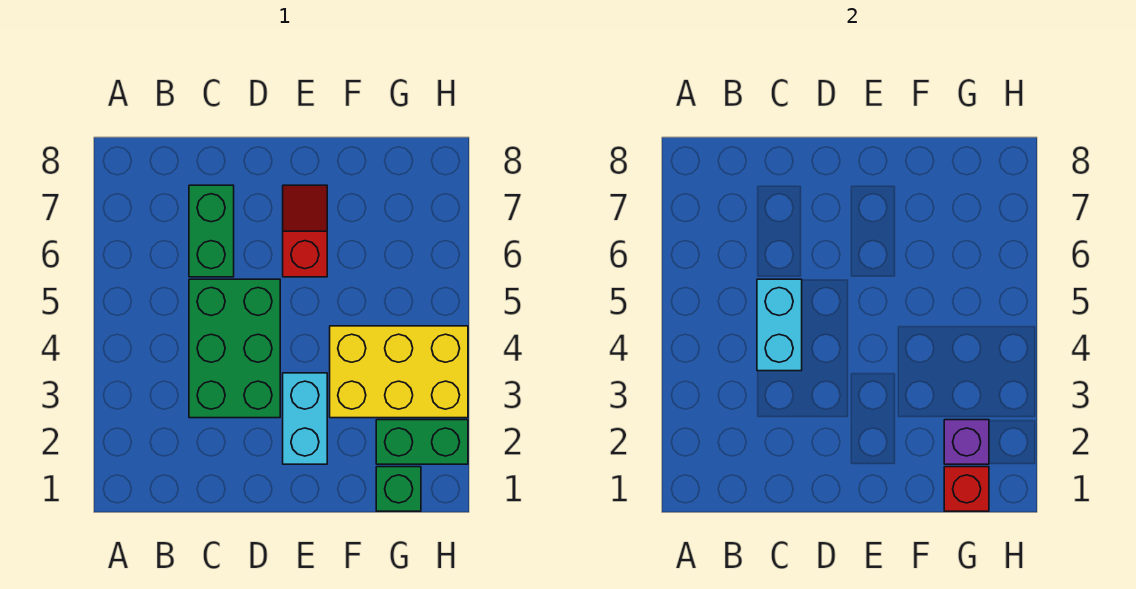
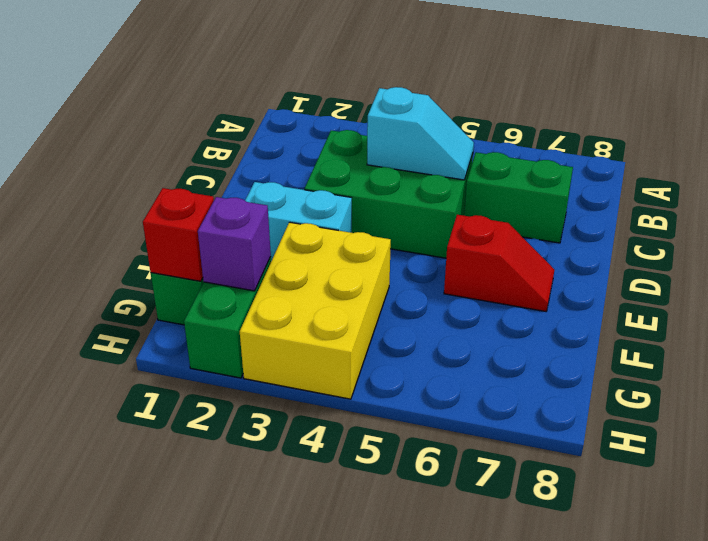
cyan brick C4:C5 level 2 -> cyan slope C4:C5 level 2 top 4

